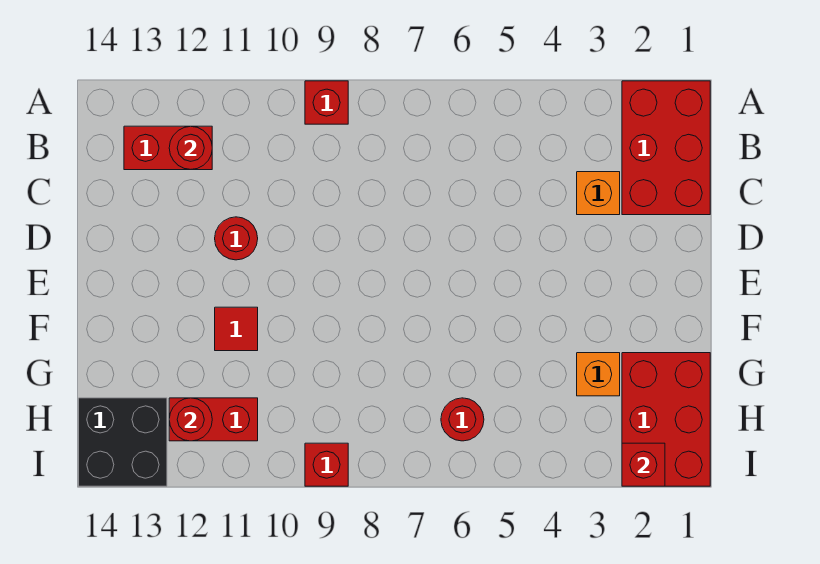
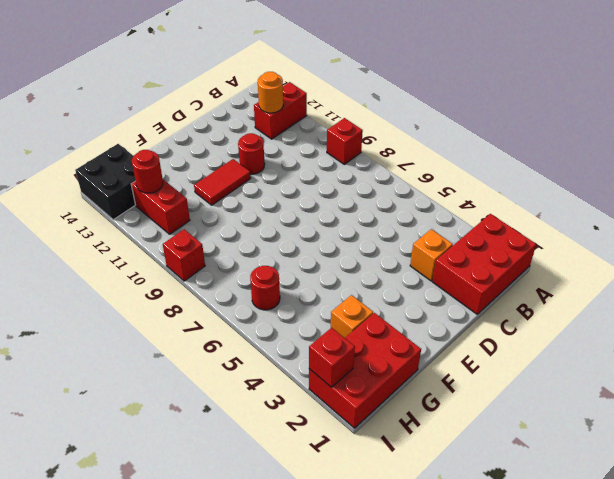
red brick B12:B13 level 1 -> red brick A12:B12 level 1
red round brick B12 level 2 -> orange round brick B12 level 2
red tile F11 level 1 -> red tile E11:F11 level 1

